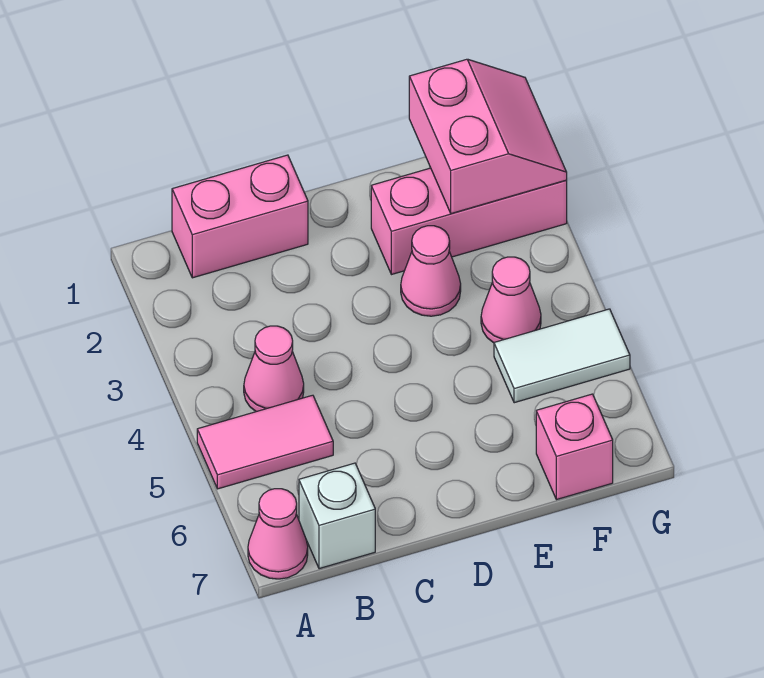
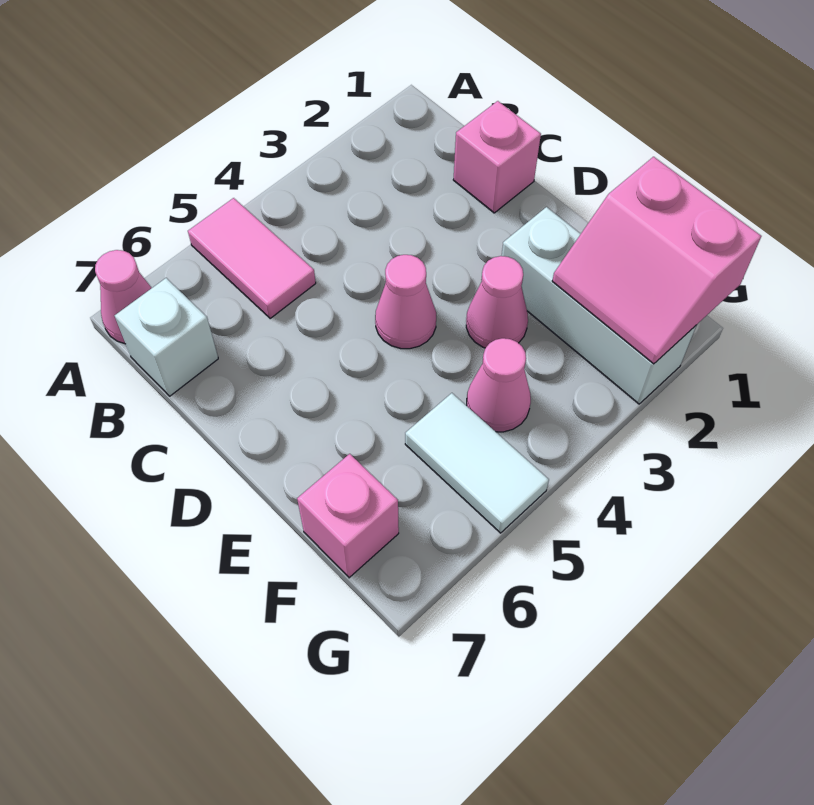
pink brick B1:C1 level 1 -> pink brick C1 level 1
pink cone B4 level 1 -> pink cone D4 level 1
pink brick E2:G2 level 1 -> white brick E2:G2 level 1
pink slope F1:G2 level 2 top F -> pink slope F1:G2 level 2 top 1

